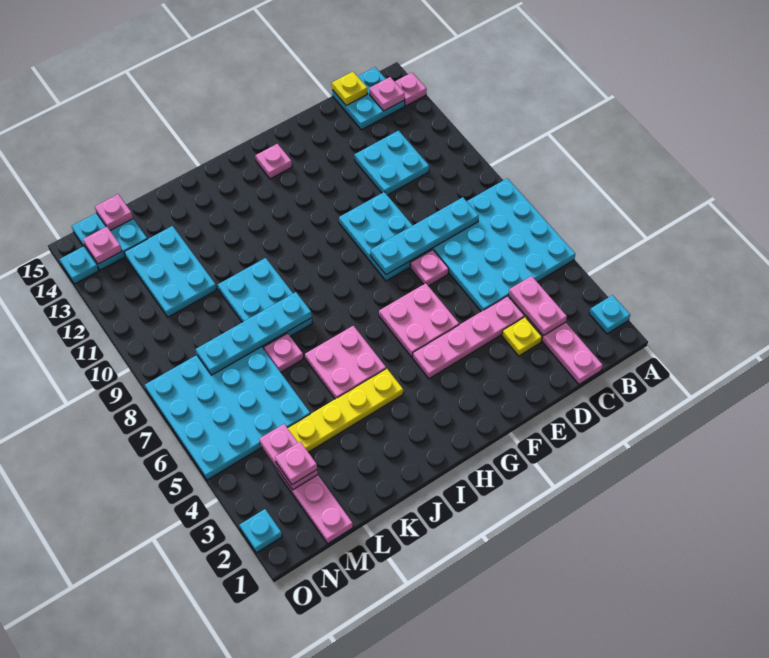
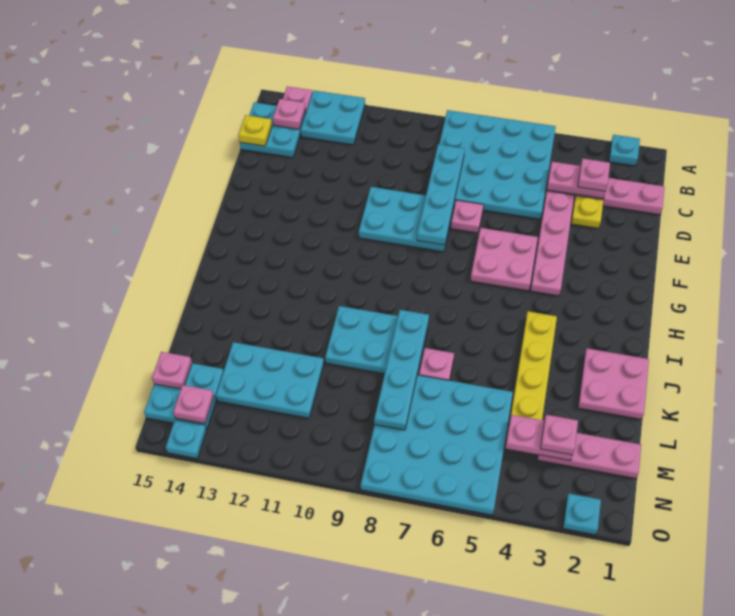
cyan plate C11:D12 level 1 -> cyan plate A12:B13 level 1
pink plate G14 level 1 -> pink plate C3 level 3
pink plate I5:J6 level 1 -> pink plate J1:K2 level 1

